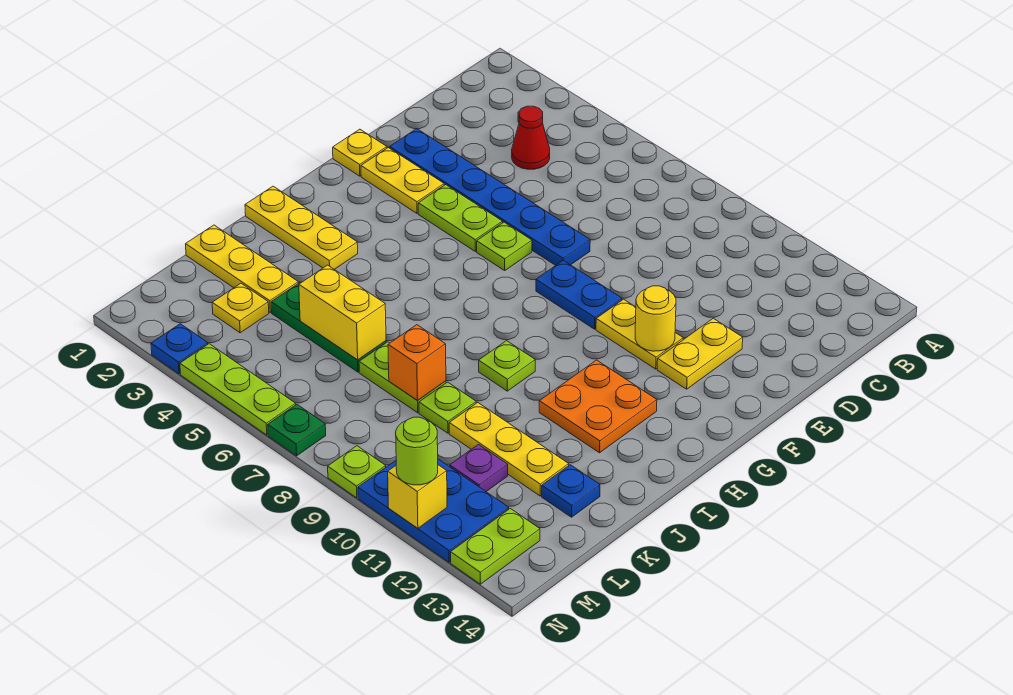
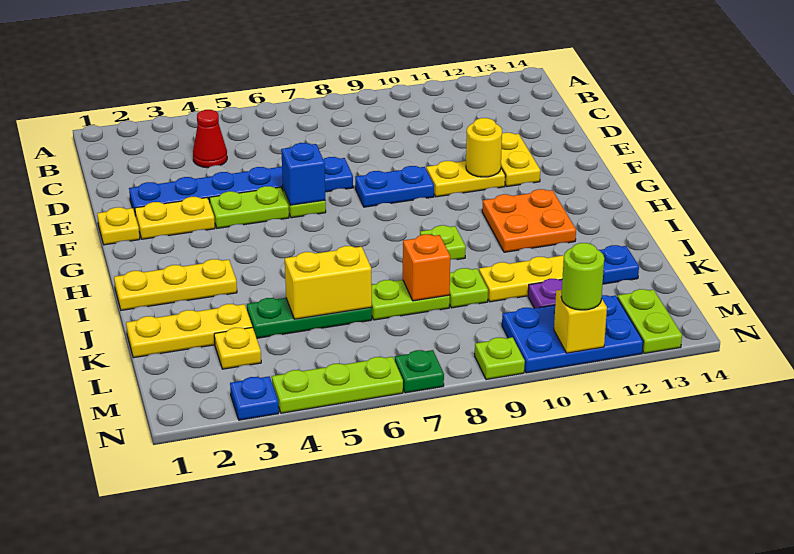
none -> blue brick F6 level 2

